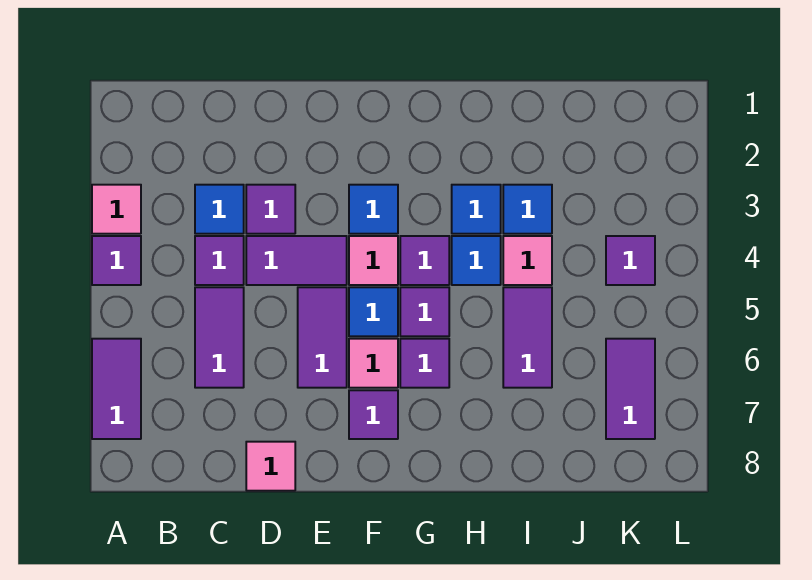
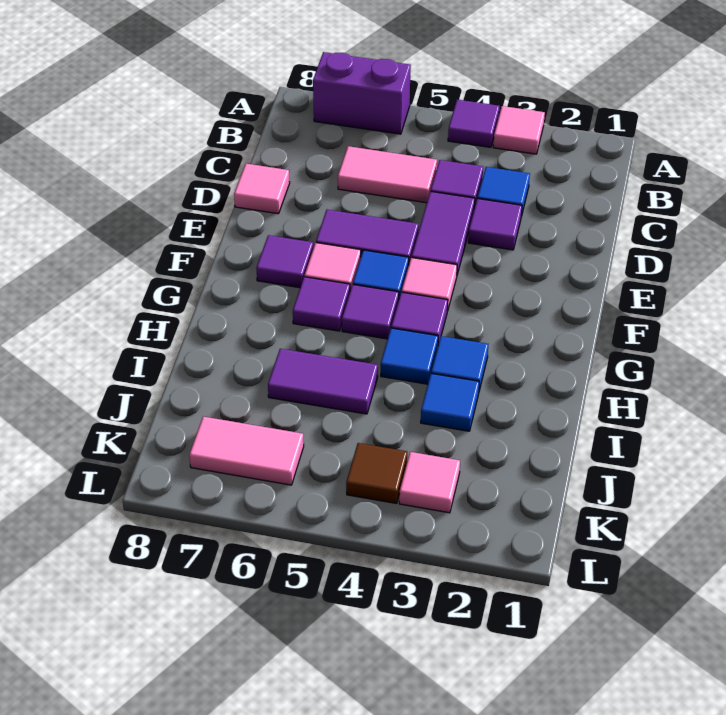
purple tile A6:A7 level 1 -> purple brick A6:A7 level 1
purple tile C5:C6 level 1 -> pink tile C5:C6 level 1
blue tile F3 level 1 -> none
pink tile I4 level 1 -> pink tile K3 level 1
purple tile K4 level 1 -> brown tile K4 level 1
purple tile K6:K7 level 1 -> pink tile K6:K7 level 1

